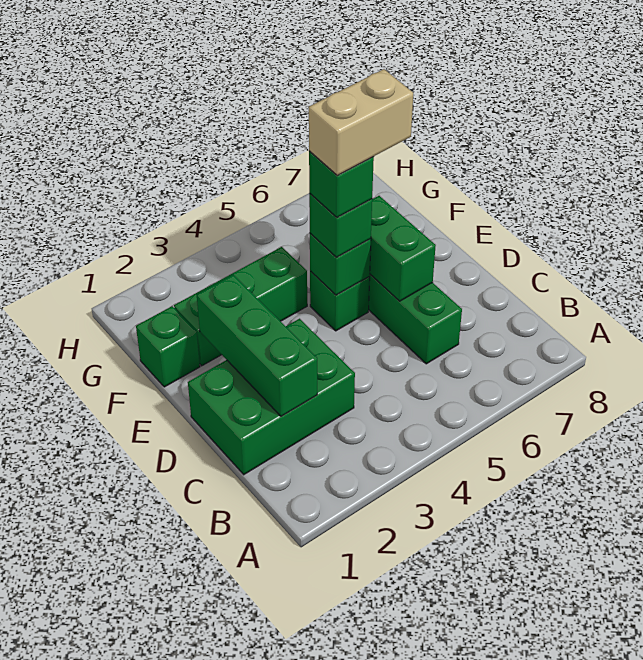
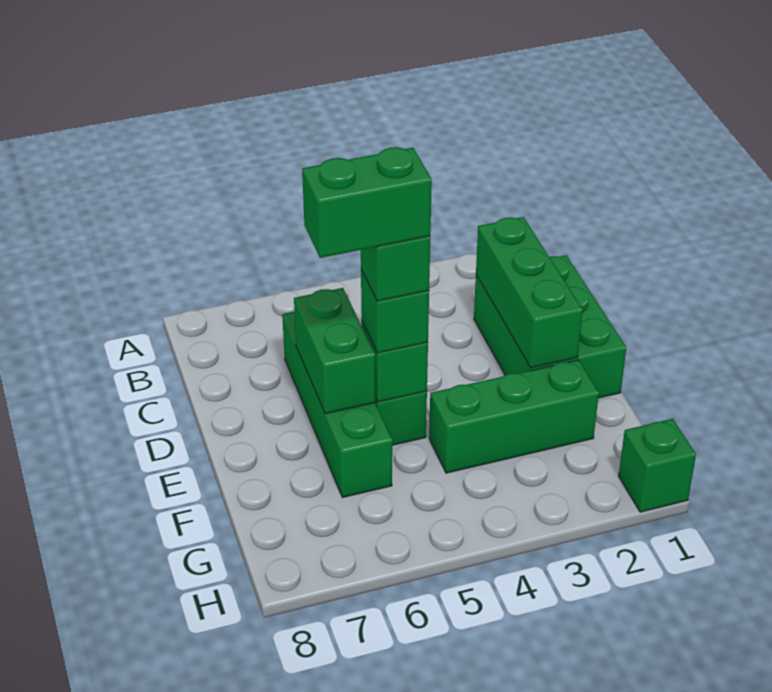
green brick C1:D3 level 1 -> green brick C1:E2 level 1
tan brick E5:E6 level 5 -> green brick E5:E6 level 5
green brick F1 level 1 -> green brick H1 level 1

